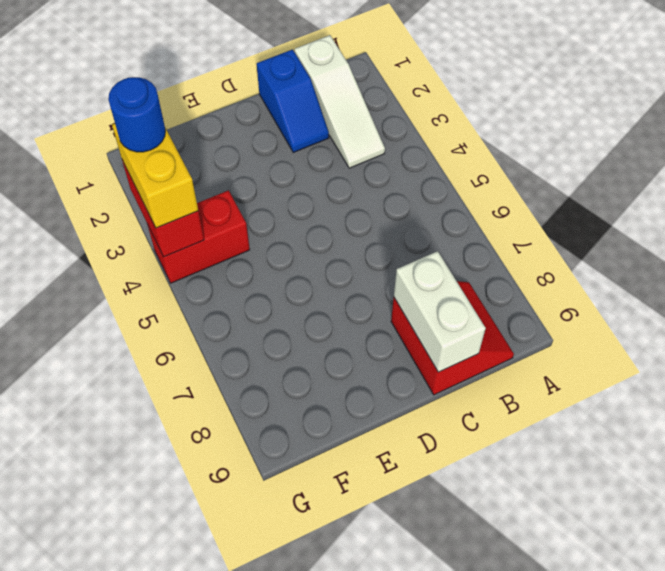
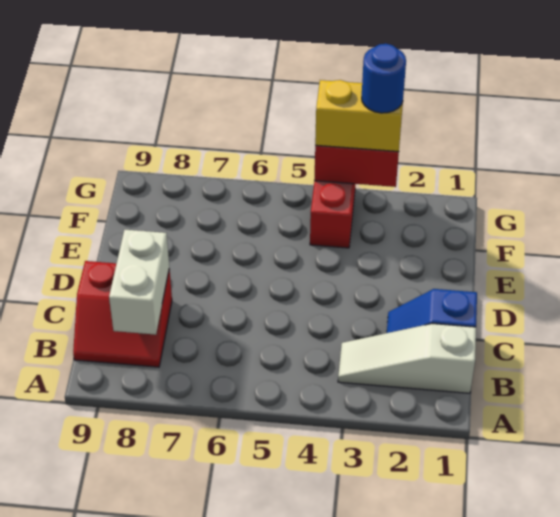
white brick C8:C9 level 2 -> white brick B8:C8 level 2

